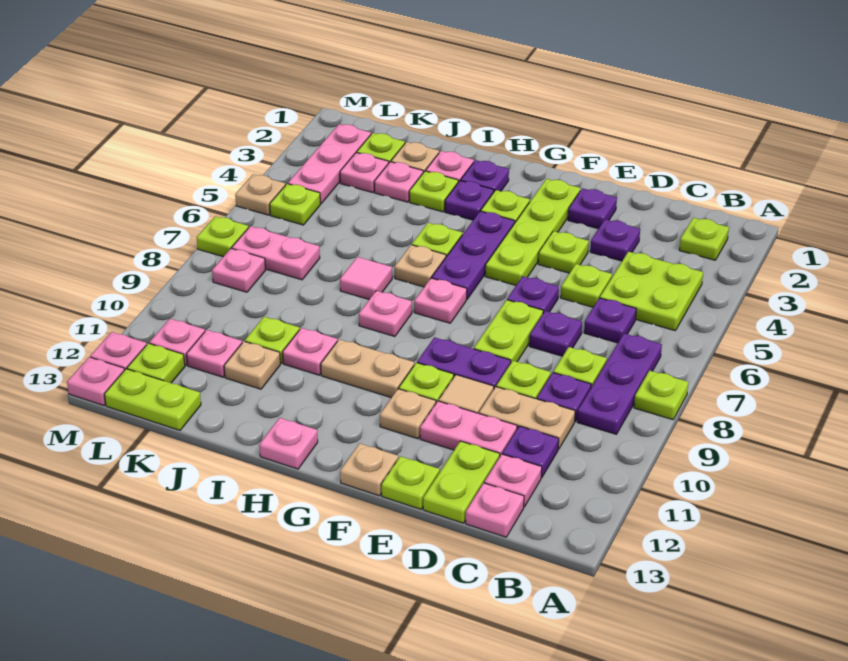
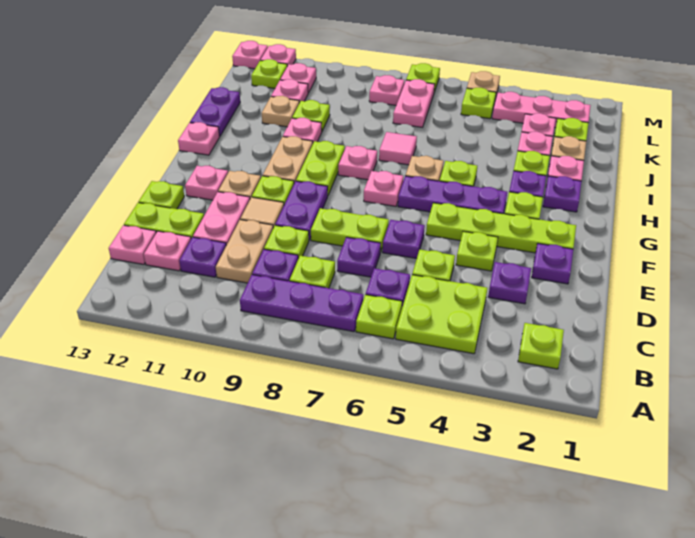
lime plate A8 level 1 -> lime plate B6 level 1
none -> pink plate F12 level 1
tan plate F13 level 1 -> none
none -> purple plate I13:J13 level 1
lime plate K13:L13 level 1 -> lime plate G9:H9 level 1

